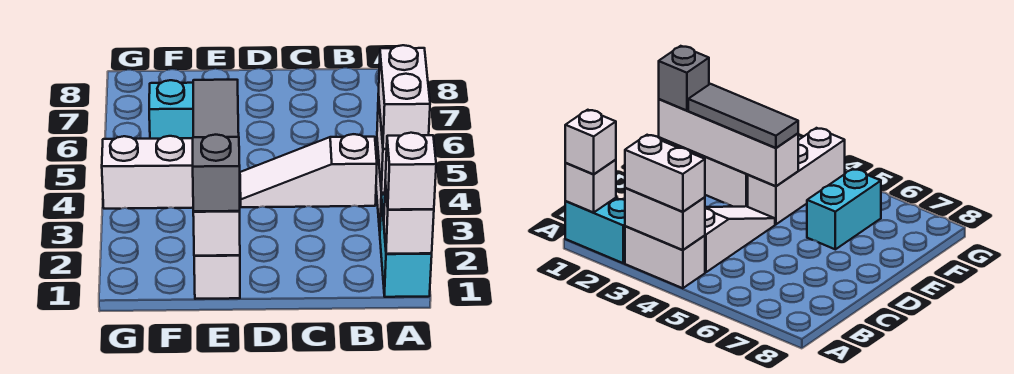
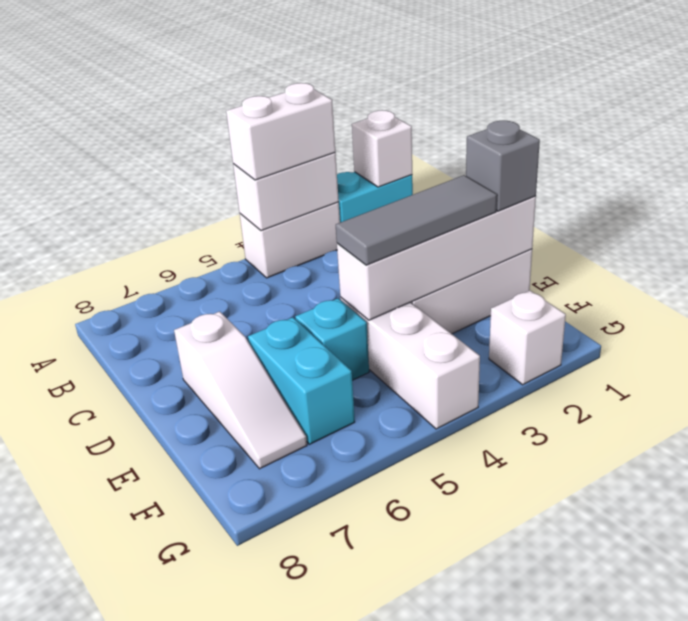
white brick A1 level 3 -> white brick G2 level 1
white slope B4:D4 level 1 top B -> white slope D7:F7 level 1 top D
none -> cyan brick E5 level 1

